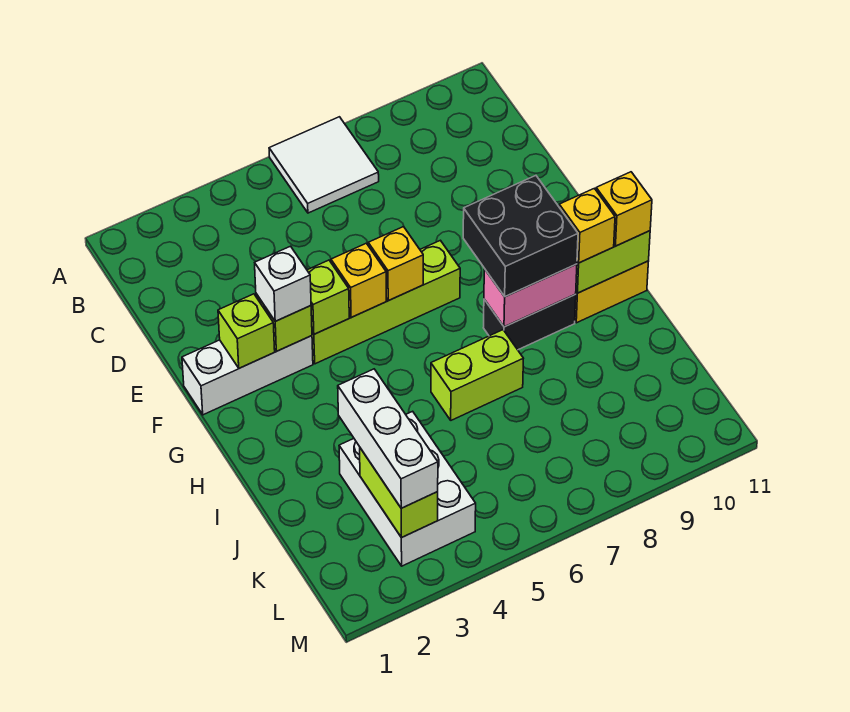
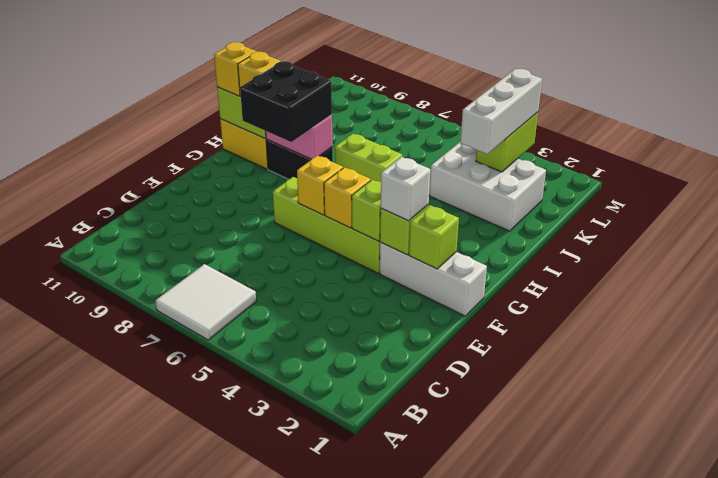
white brick J3:L4 level 1 -> white brick J2:K4 level 1

